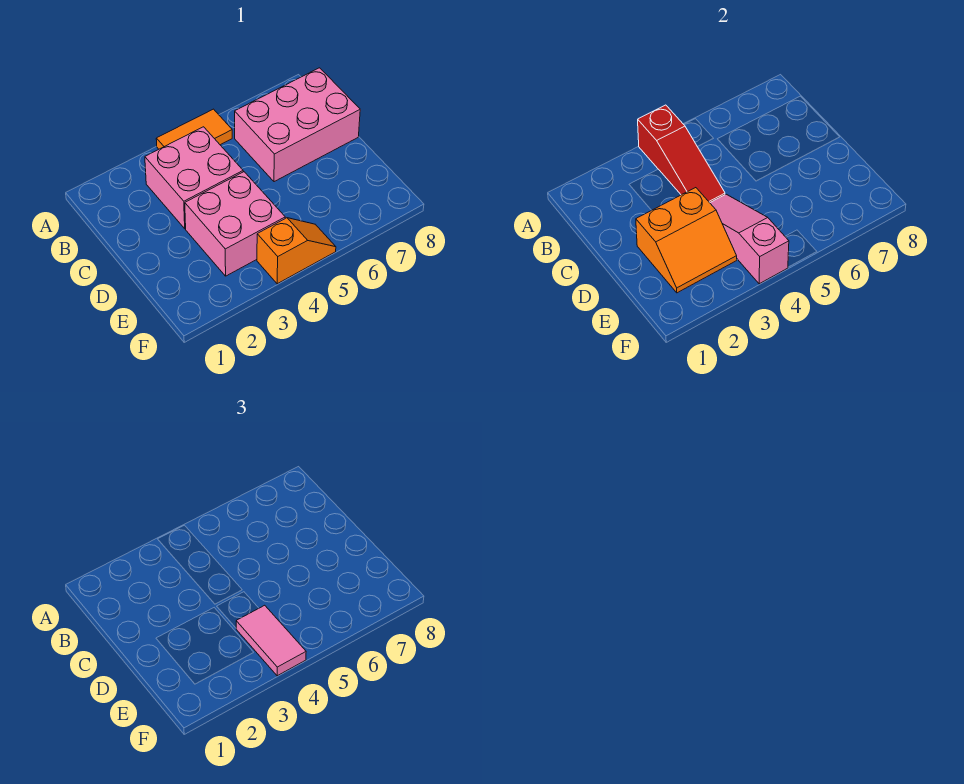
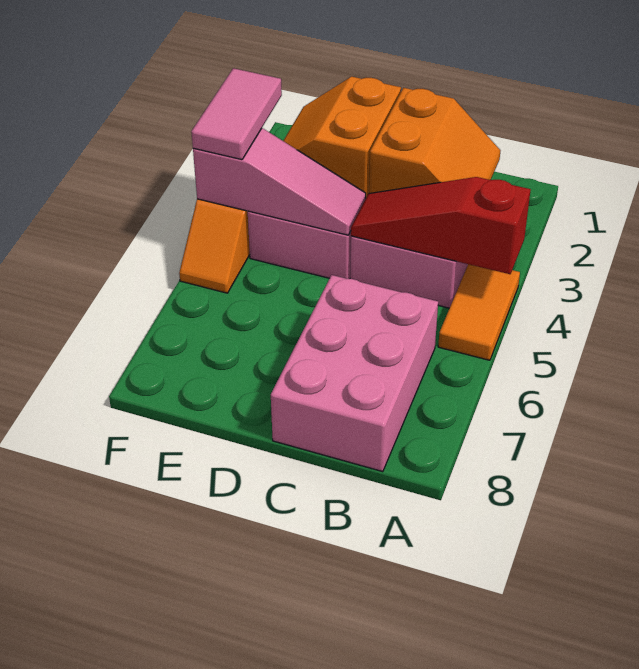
none -> orange slope B2:C3 level 2 top C
pink tile E4:F4 level 3 -> pink tile F3:F4 level 3

